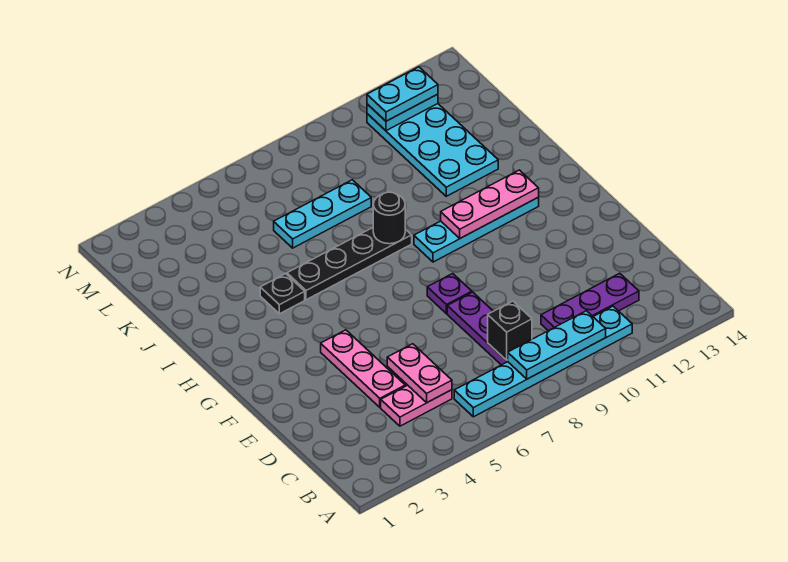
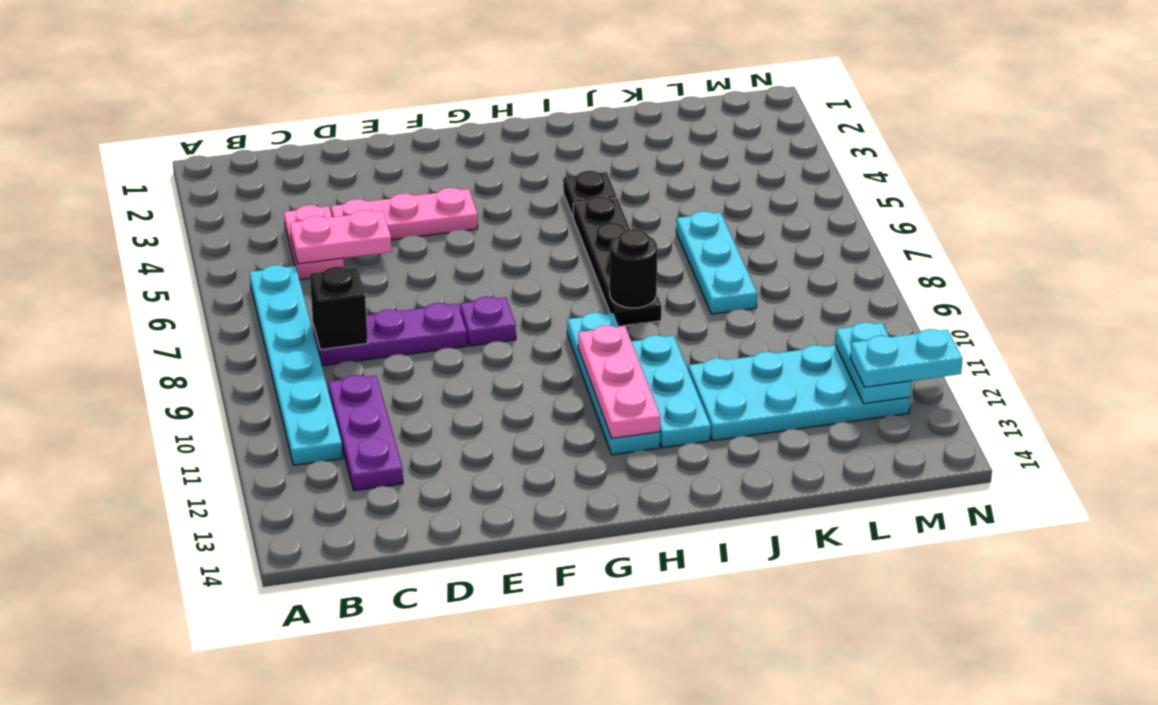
cyan plate B8:B10 level 2 -> cyan plate I10:I12 level 1
cyan plate M11:M12 level 3 -> cyan plate M12:N12 level 3

